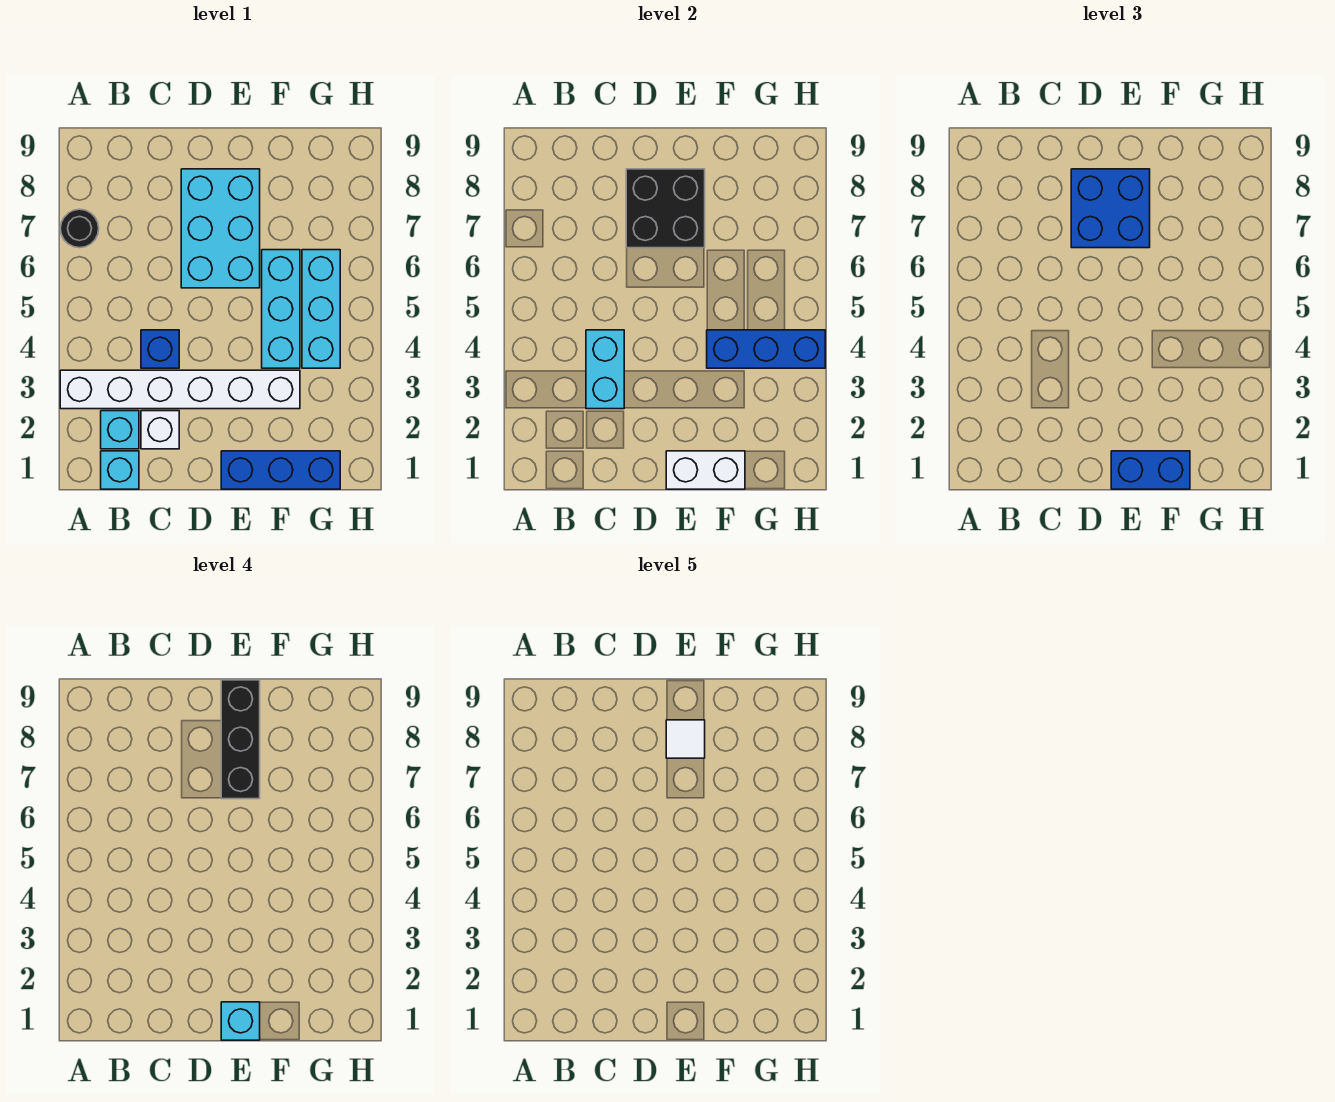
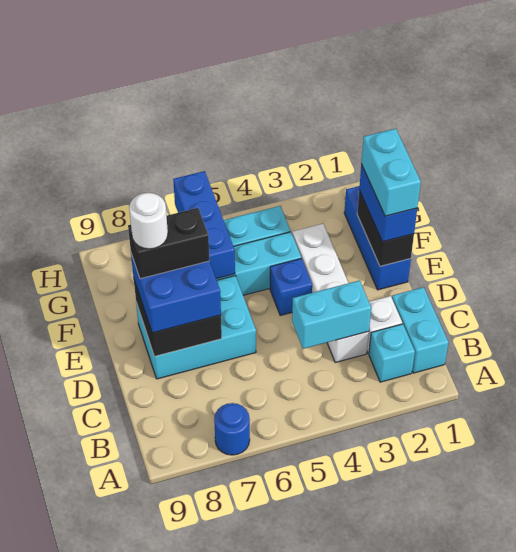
white brick A3:F3 level 1 -> white brick C3:F3 level 1
black round brick A7 level 1 -> blue round brick A7 level 1
cyan brick B1 level 1 -> cyan brick B1:C1 level 1
blue brick C4 level 1 -> blue brick E4 level 1
white brick E1:F1 level 2 -> black brick E1:F1 level 2
cyan brick E1 level 4 -> cyan brick E1:F1 level 4
black brick E7:E9 level 4 -> black brick E7:E8 level 4
white tile E8 level 5 -> white round brick E8 level 5
blue brick F4:H4 level 2 -> blue brick F6:H6 level 2

